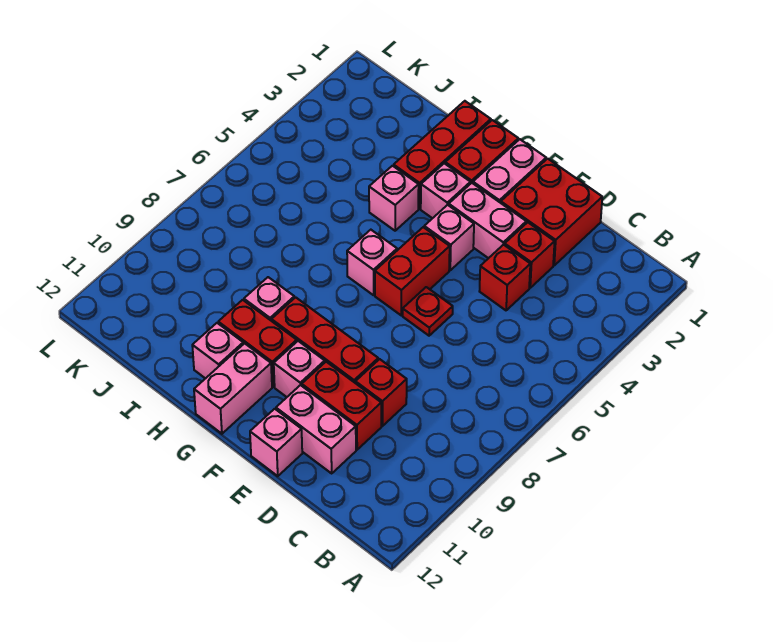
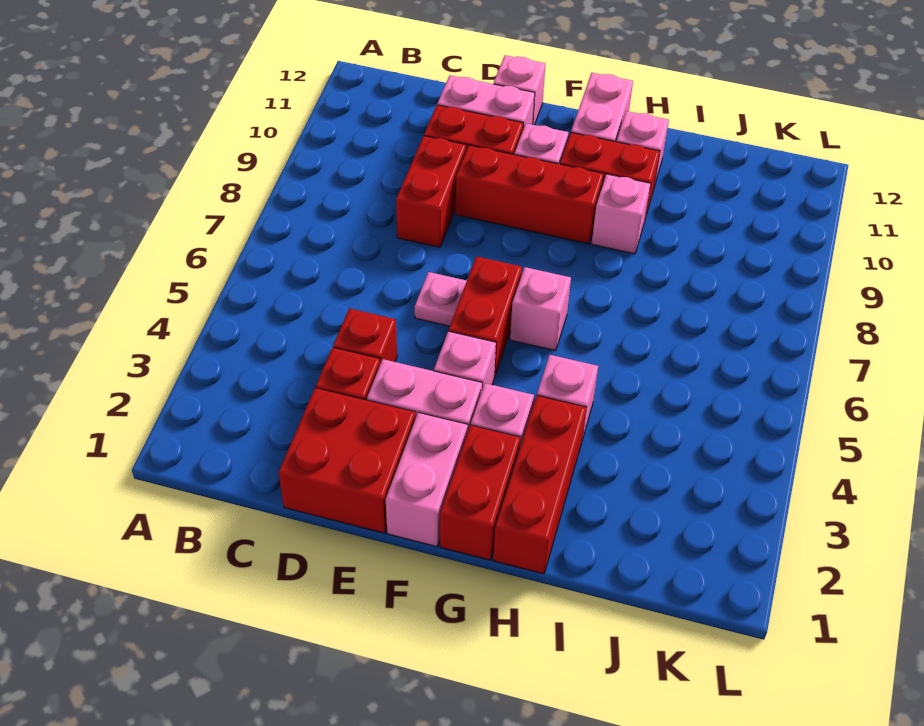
red brick D9 level 1 -> red brick D8:D9 level 1
red plate E6 level 1 -> pink plate E6 level 1

